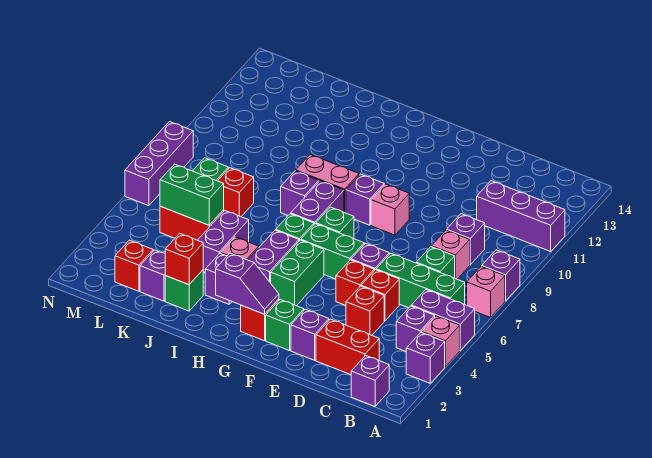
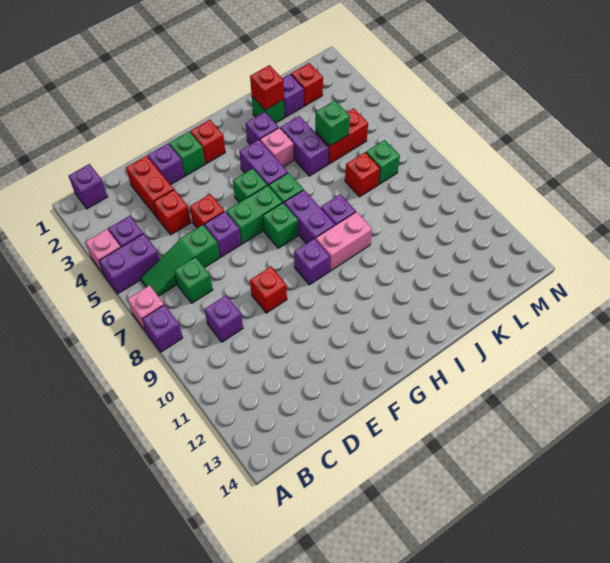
purple brick A3 level 1 -> none
purple brick A11:C11 level 1 -> none
green brick B6:D6 level 1 -> green slope B6:D6 level 1 top D
red brick C2:D2 level 1 -> red brick D2:D3 level 1
pink brick C8 level 1 -> none
red brick D5 level 1 -> red brick E9 level 1
pink brick F9 level 1 -> none
purple slope G2:H2 level 2 top H -> none
green brick G4:G5 level 1 -> green brick G5 level 1
green brick K5:L5 level 2 -> green brick K5 level 2
purple brick N6:N8 level 1 -> none

